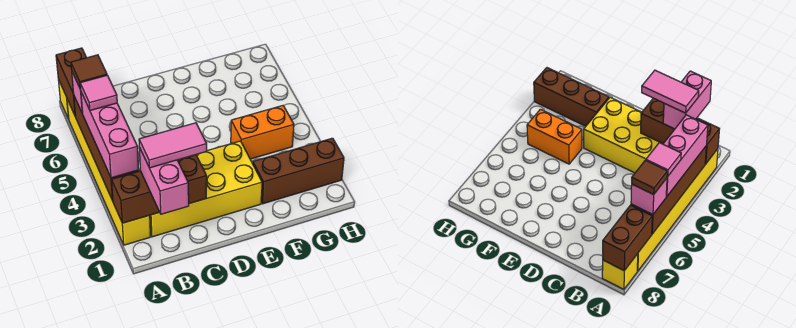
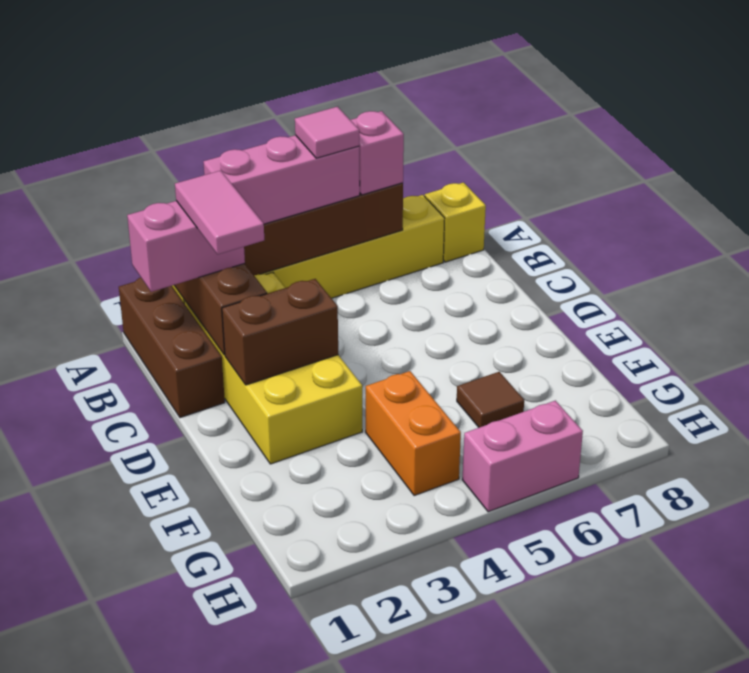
brown tile A6 level 4 -> brown tile F6 level 1
brown brick A7:A8 level 2 -> brown brick D2:D3 level 2
brown brick F2:H2 level 1 -> brown brick A1:C1 level 1
none -> pink brick H5:H6 level 1

